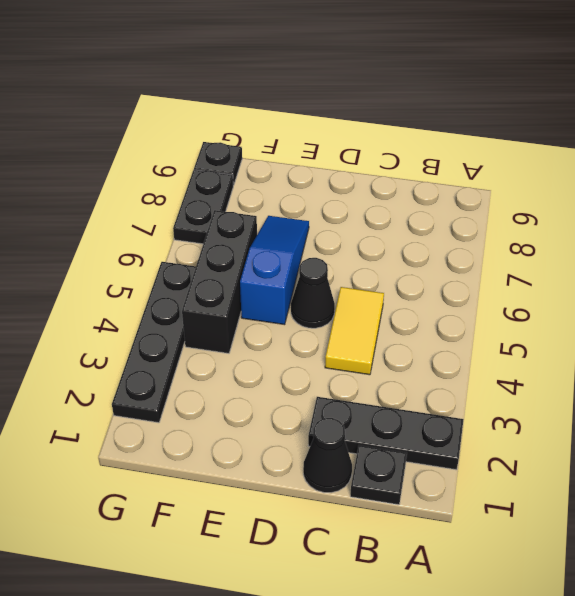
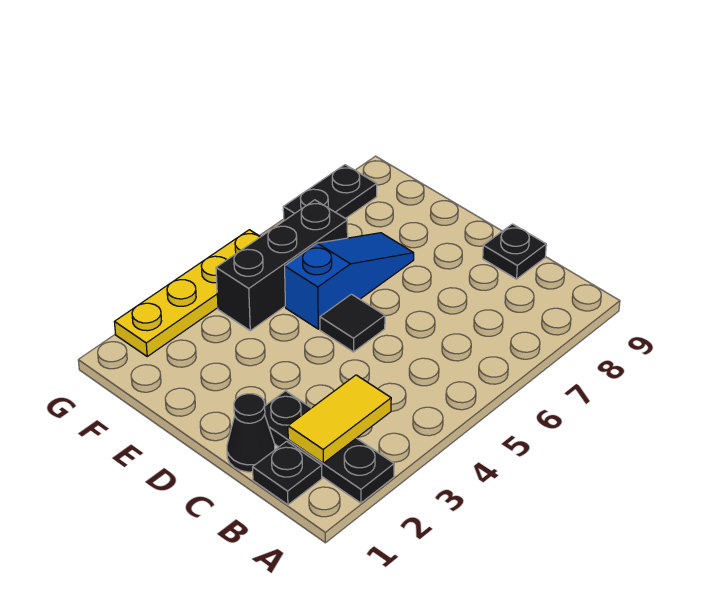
yellow tile C4:C5 level 1 -> yellow tile B2:B3 level 2
black cone D5 level 1 -> black tile D5 level 1
black plate G2:G5 level 1 -> yellow plate G2:G5 level 1
black plate G9 level 1 -> black plate C9 level 1

